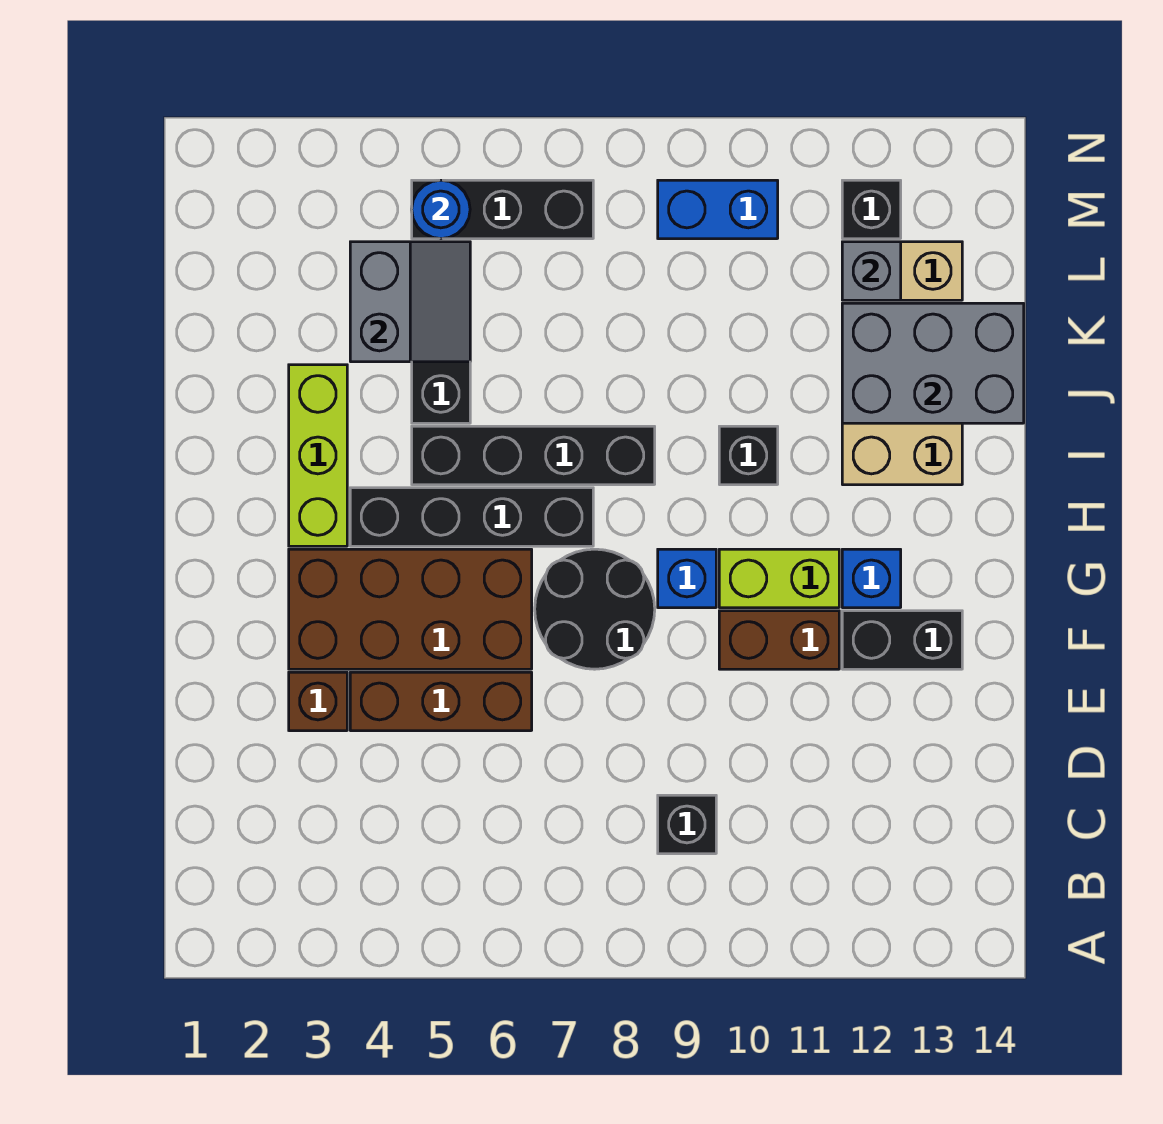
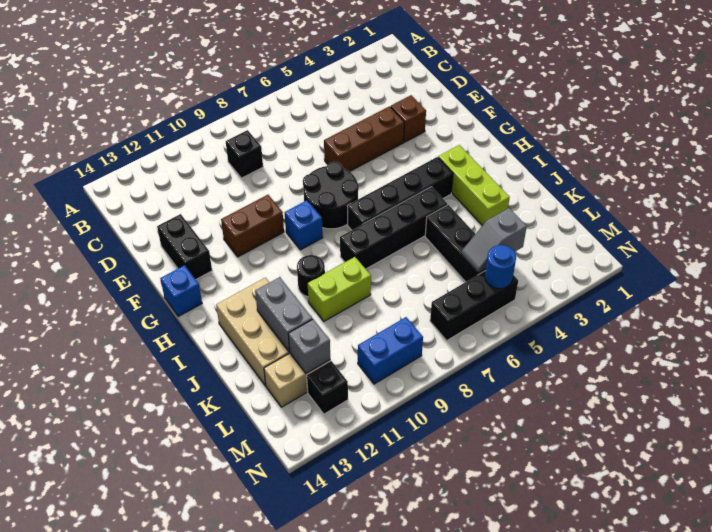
brown brick F3:G6 level 1 -> none
black brick F12:F13 level 1 -> black brick E13:F13 level 1
lime brick G10:G11 level 1 -> lime brick J9:J10 level 1
blue brick G12 level 1 -> blue brick G14 level 1
black brick I10 level 1 -> black round brick I10 level 1
grey brick J12:K14 level 2 -> grey brick J12:K12 level 2
grey slope K4:L5 level 2 top 4 -> grey slope L4:L5 level 2 top 4

